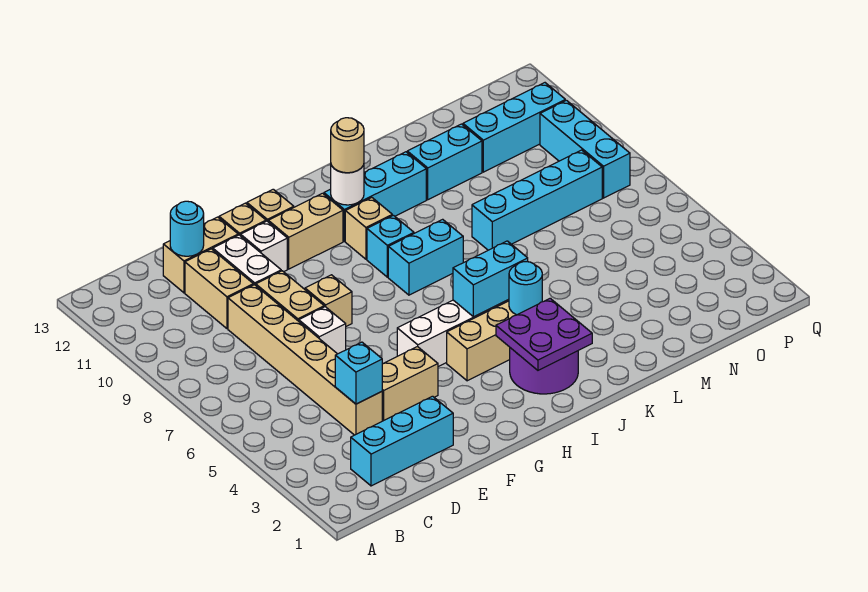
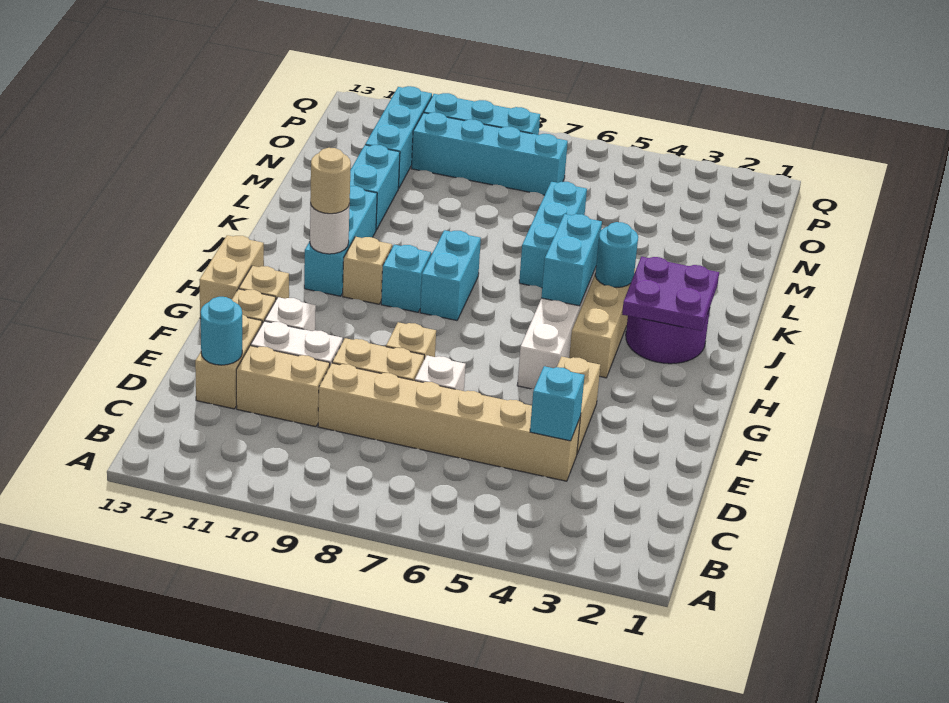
cyan brick C2:E2 level 1 -> cyan brick K6:M6 level 1
tan brick G11:H11 level 1 -> tan brick G13:H13 level 1
cyan brick L8:O8 level 1 -> cyan brick O7:O10 level 1

